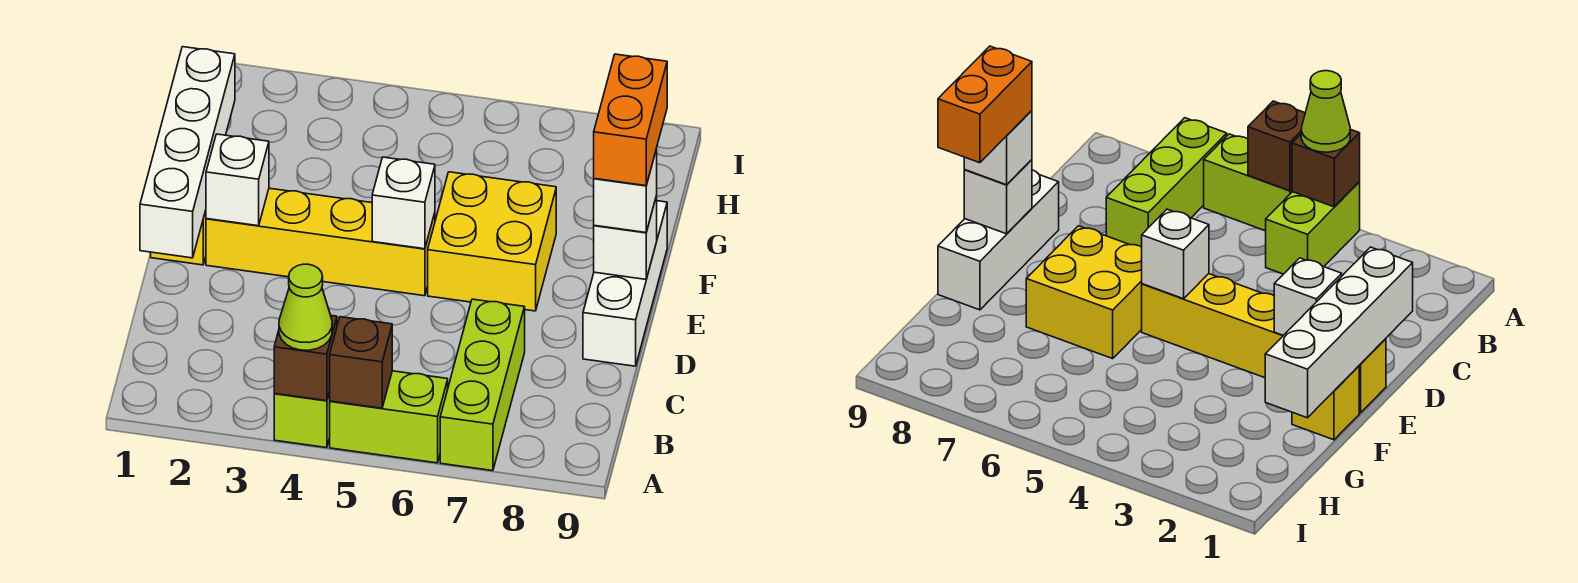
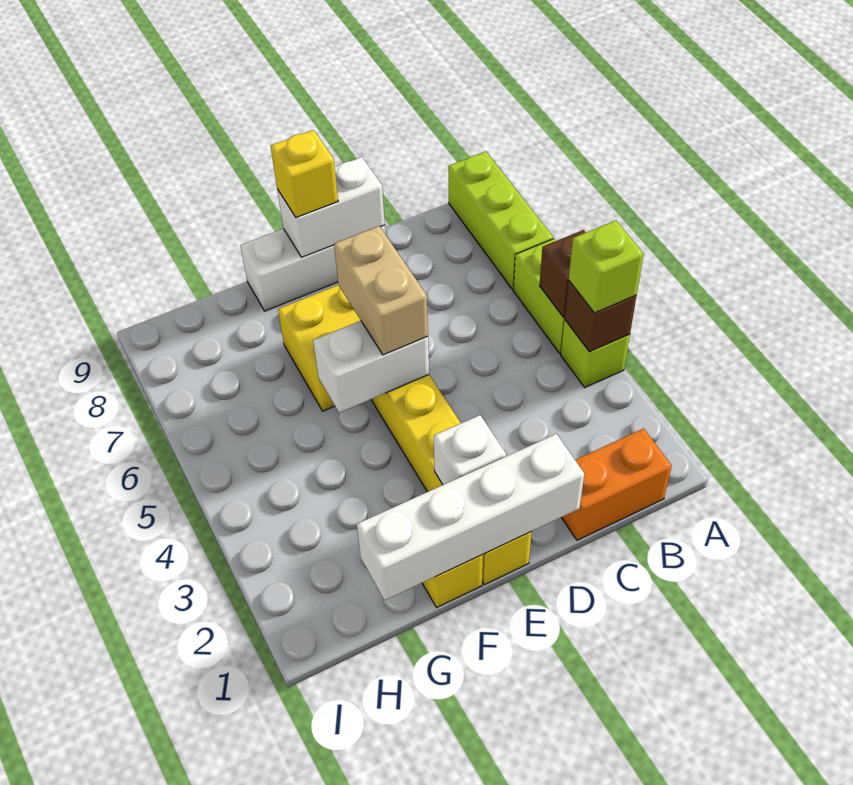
lime brick A4:B4 level 1 -> lime brick A4 level 1
lime cone A4 level 3 -> lime brick A4 level 3
lime brick A7:C7 level 1 -> lime brick A7:A9 level 1
white brick E5 level 2 -> white brick E5:F5 level 2
none -> tan brick E5:E6 level 3
white brick E9 level 2 -> white brick D9:E9 level 2
white brick E9 level 3 -> yellow brick E9 level 3
orange brick E9:F9 level 4 -> orange brick B1:C1 level 1

